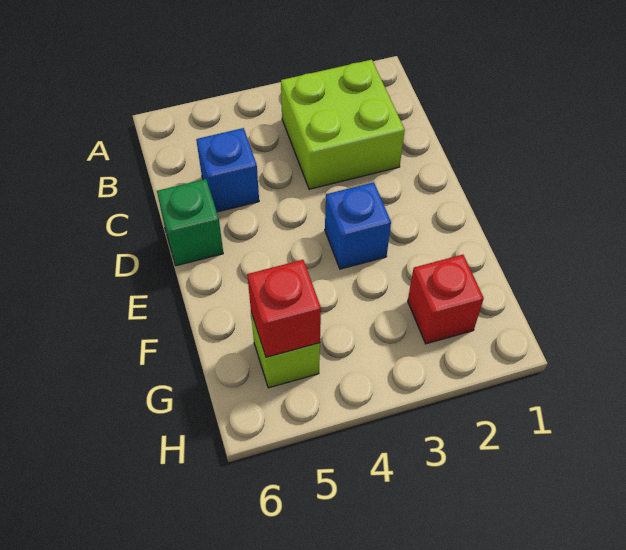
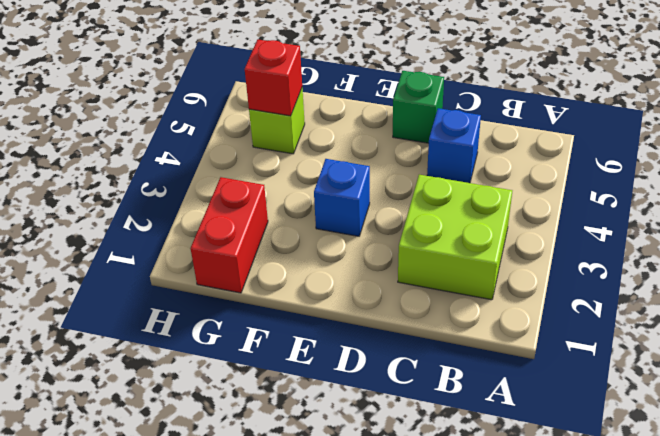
red brick G2 level 1 -> red brick G1:G2 level 1

